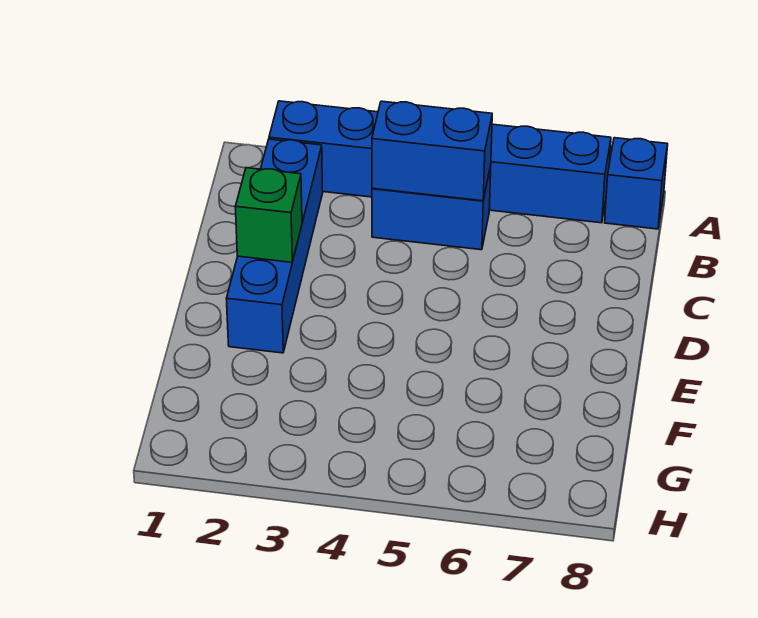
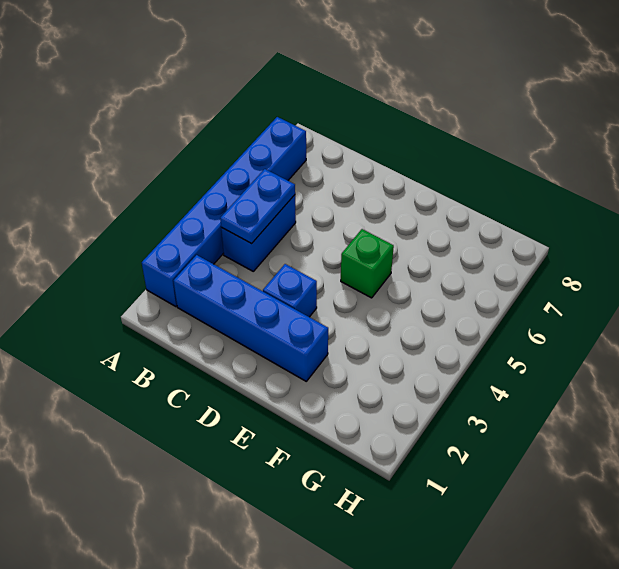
blue brick A8 level 1 -> blue brick D3 level 1
blue brick B4:B5 level 2 -> blue plate B4:B5 level 2
green brick D2 level 2 -> green brick E5 level 1

